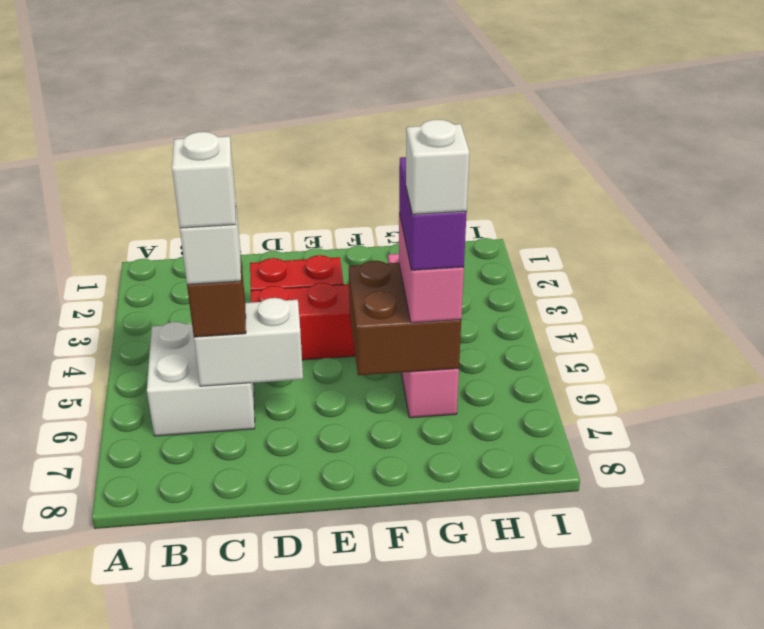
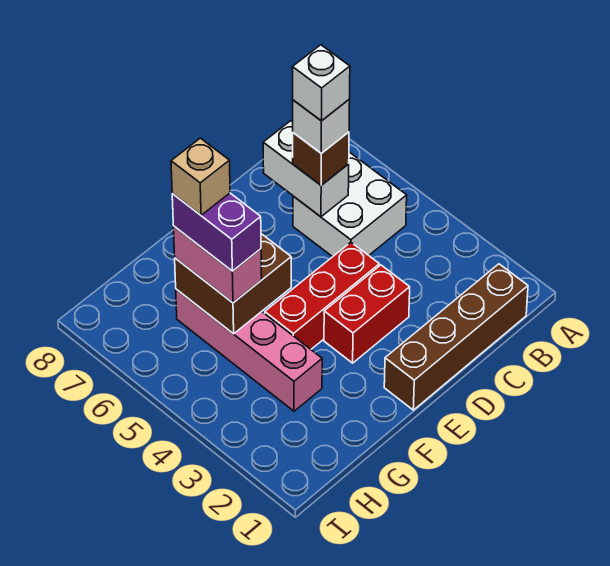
none -> brown brick B1:E1 level 1
white brick C6:D6 level 2 -> white brick C6:C7 level 2
white brick G6 level 5 -> tan brick G6 level 5

